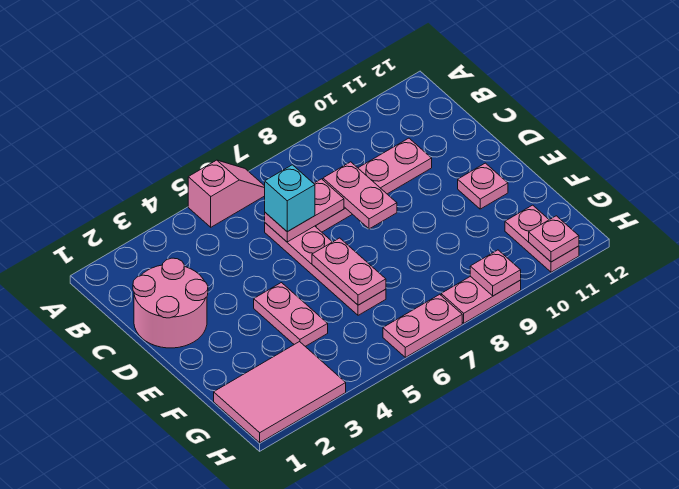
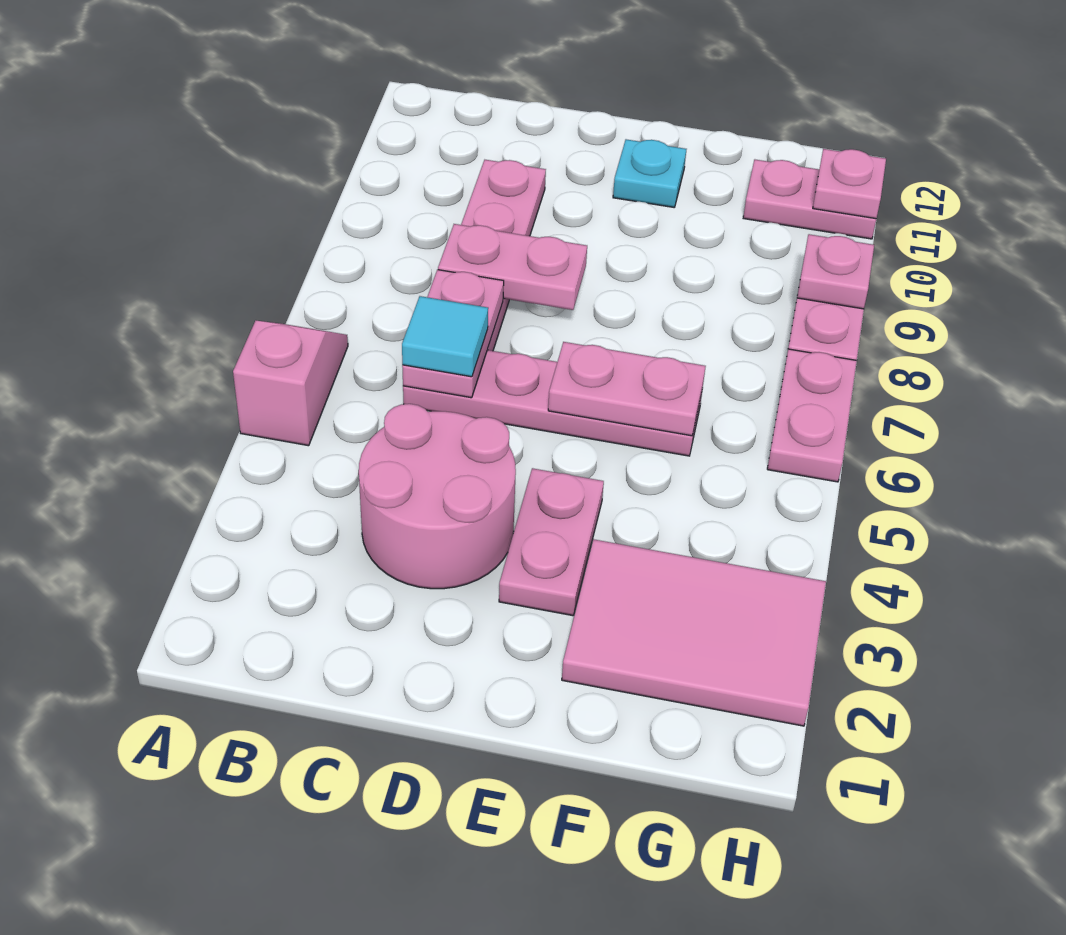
pink round brick C1:D2 level 1 -> pink round brick C3:D4 level 1
cyan brick C6 level 3 -> cyan tile C6 level 3
pink plate E4:F4 level 1 -> pink plate E3:E4 level 1
pink plate E11 level 1 -> cyan plate E11 level 1
pink tile G1:H3 level 1 -> pink tile F2:H3 level 1

